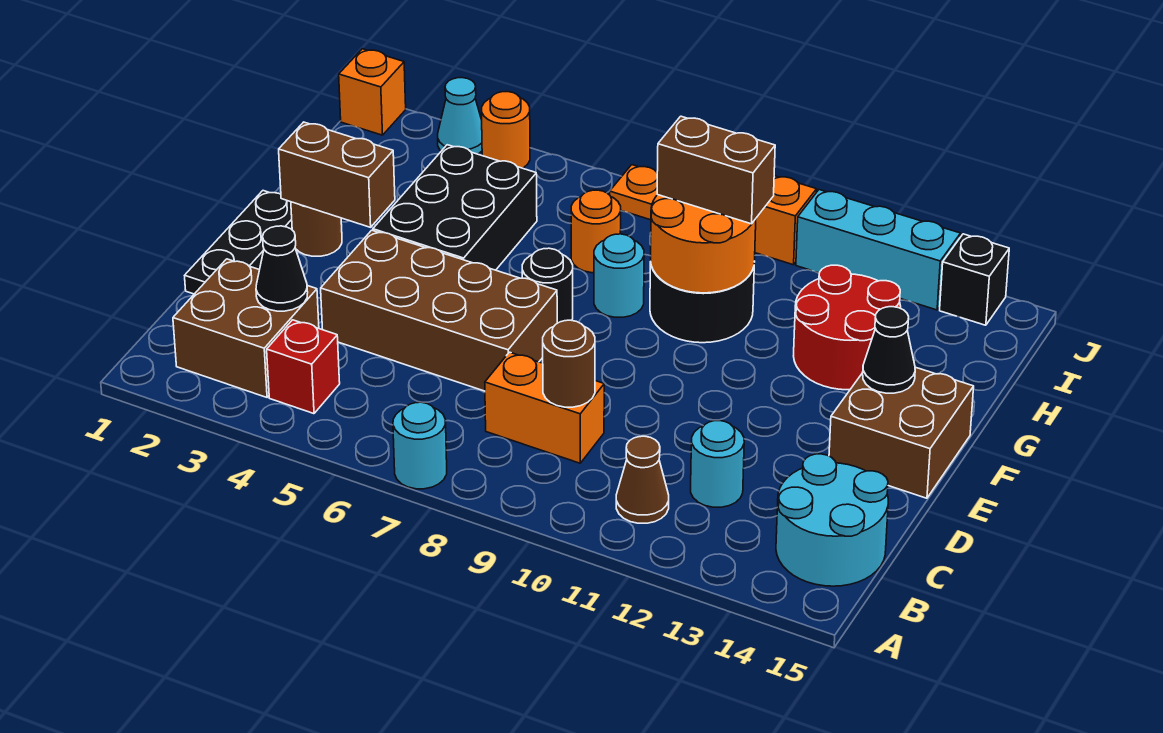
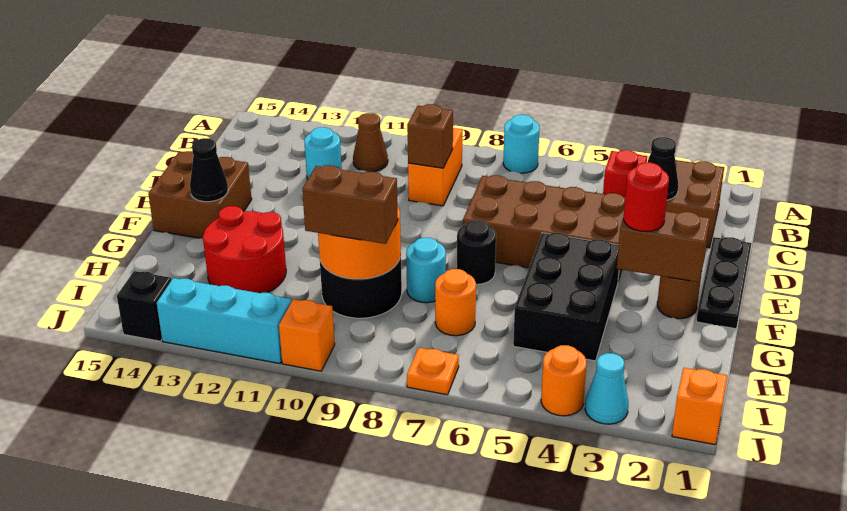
cyan round brick B14:C15 level 1 -> none
orange brick C8:C9 level 1 -> orange brick B9:C9 level 1
brown round brick C9 level 2 -> brown brick C9 level 2
none -> red round brick F3 level 3

